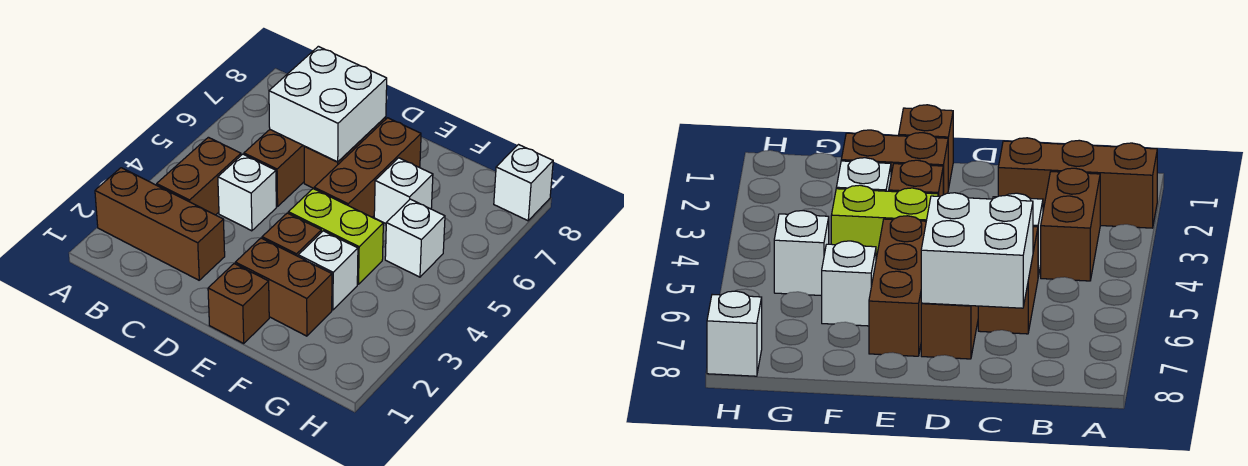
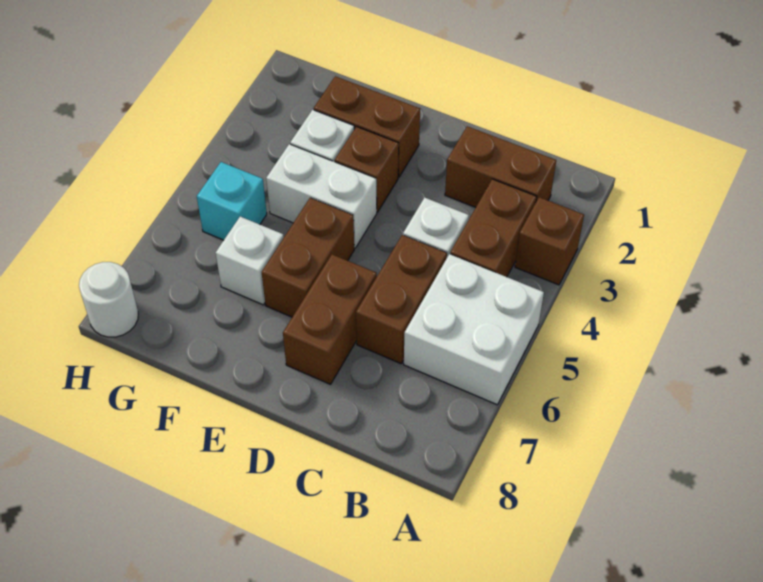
brown brick A2:C2 level 1 -> brown brick B2:C2 level 1
white brick C6:D7 level 2 -> white brick A5:B6 level 1
brown brick E1 level 1 -> brown brick A3 level 1
lime brick E4:F4 level 1 -> white brick E4:F4 level 1
brown brick E5:E7 level 1 -> brown brick E5:E6 level 1
white brick G5 level 1 -> cyan brick G5 level 1
white brick H8 level 1 -> white round brick H8 level 1

